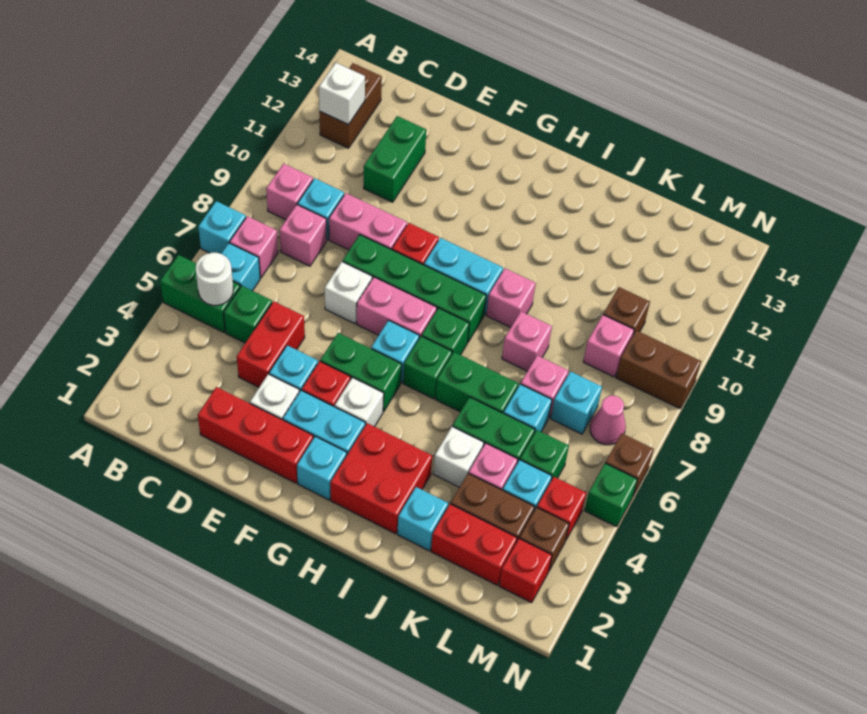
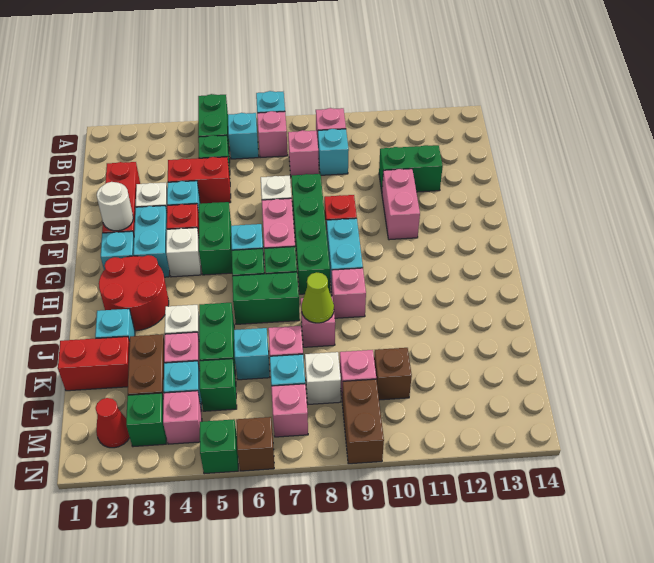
white round brick B5 level 2 -> white round brick F2 level 2
brown brick B12:B13 level 1 -> none
white brick B12 level 2 -> white brick L8 level 1
pink brick D9:E9 level 1 -> pink brick E11:F11 level 1
red brick H2:I3 level 1 -> red round brick H2:I3 level 1
green brick I6:J6 level 1 -> green brick I6:I7 level 1
none -> lime cone J8 level 2
red brick K2:L2 level 1 -> red brick K1:K2 level 1
red brick M2 level 1 -> red cone M2 level 1
brown brick M3 level 1 -> green brick M3 level 1
red brick M4 level 1 -> pink brick M4 level 1
pink cone M7 level 1 -> pink brick M7 level 1

